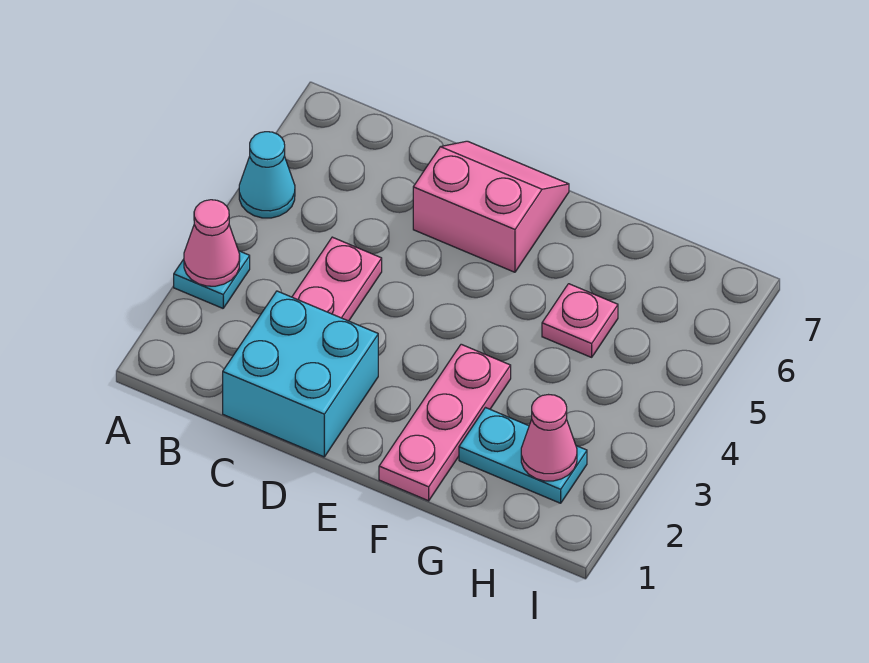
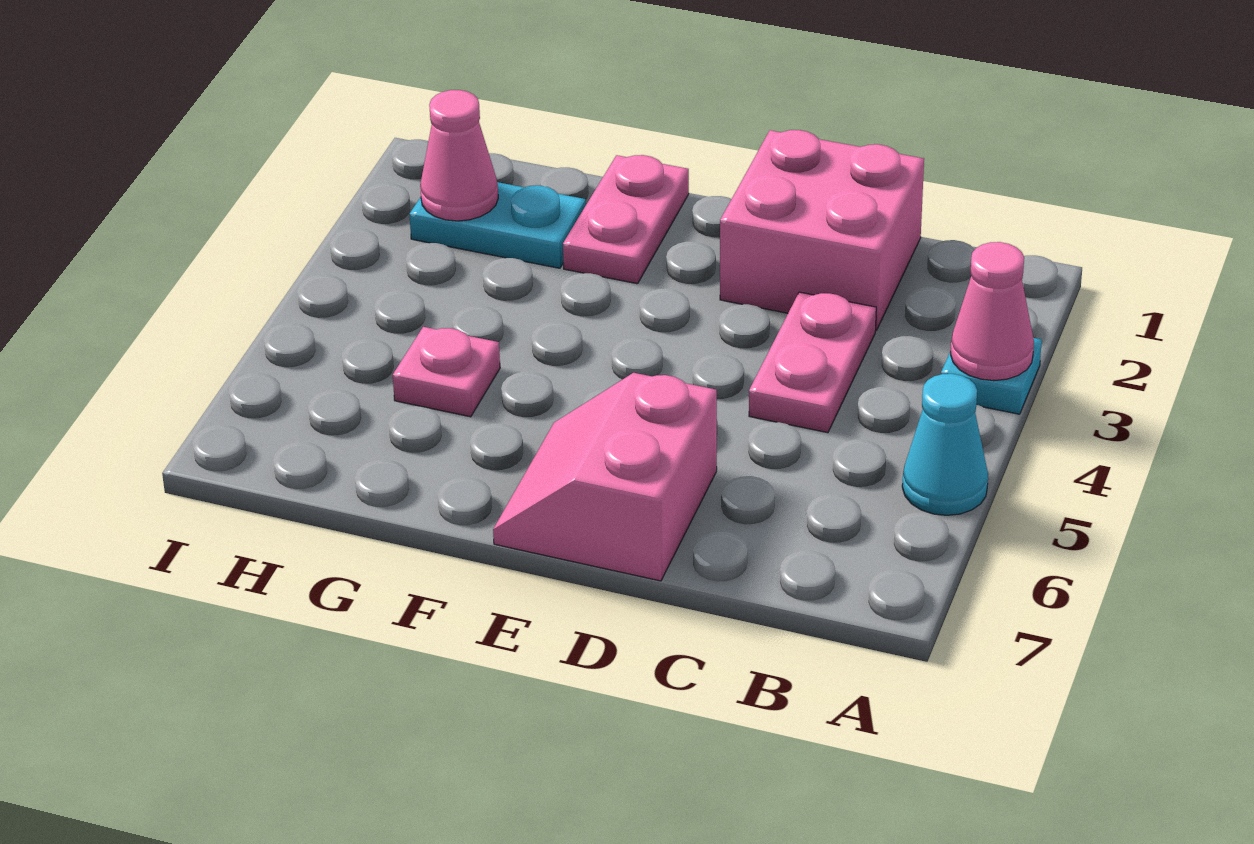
cyan brick C1:D2 level 1 -> pink brick C1:D2 level 1
pink slope D6:E7 level 1 top 6 -> pink slope D6:E7 level 1 top D
pink plate F1:F3 level 1 -> pink plate F1:F2 level 1

